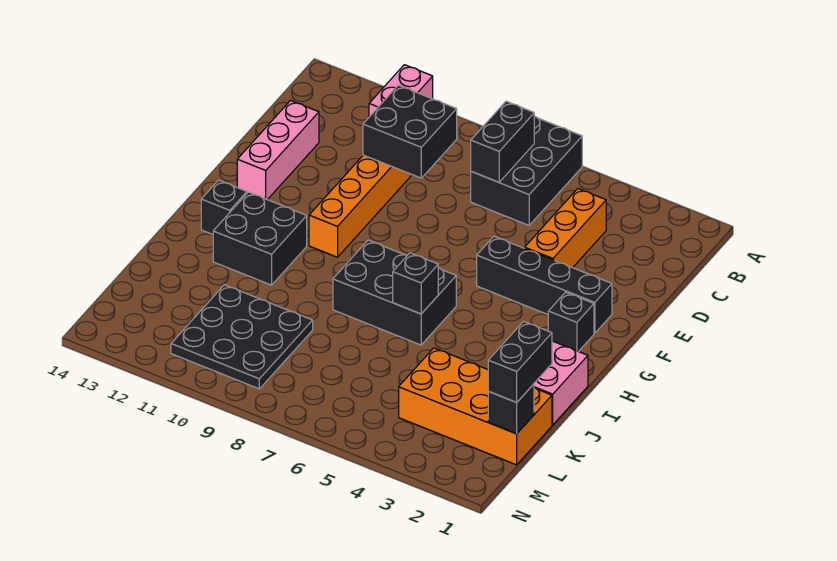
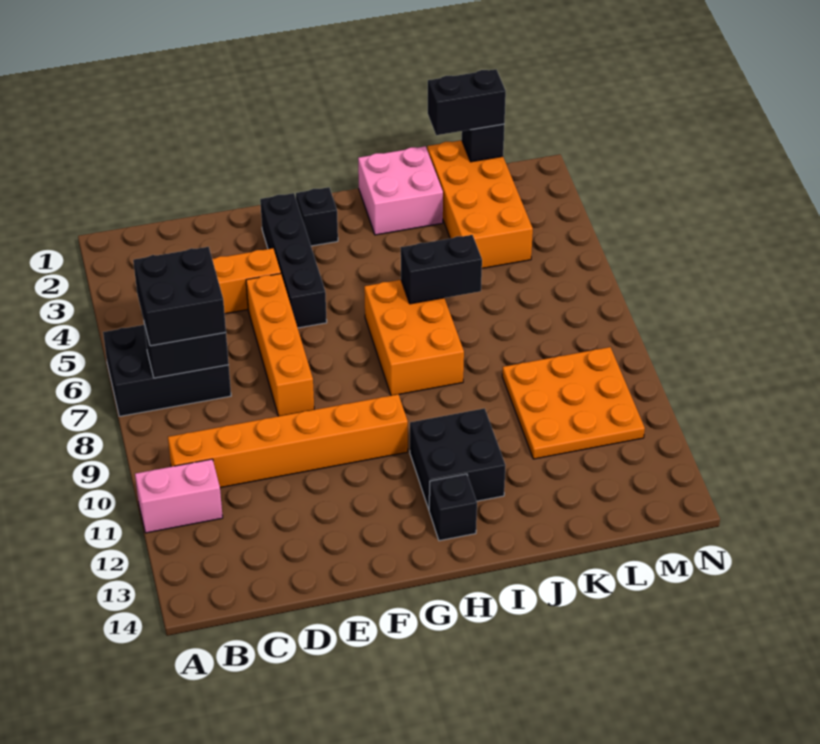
black brick C9:D10 level 2 -> black brick B6:C7 level 3
pink brick D13:F13 level 1 -> none
none -> orange brick E5:E8 level 1
black brick H6:I8 level 1 -> orange brick H6:I8 level 1
black brick I6 level 2 -> black brick I6:J6 level 2
black plate K9:M11 level 1 -> orange plate K9:M11 level 1

